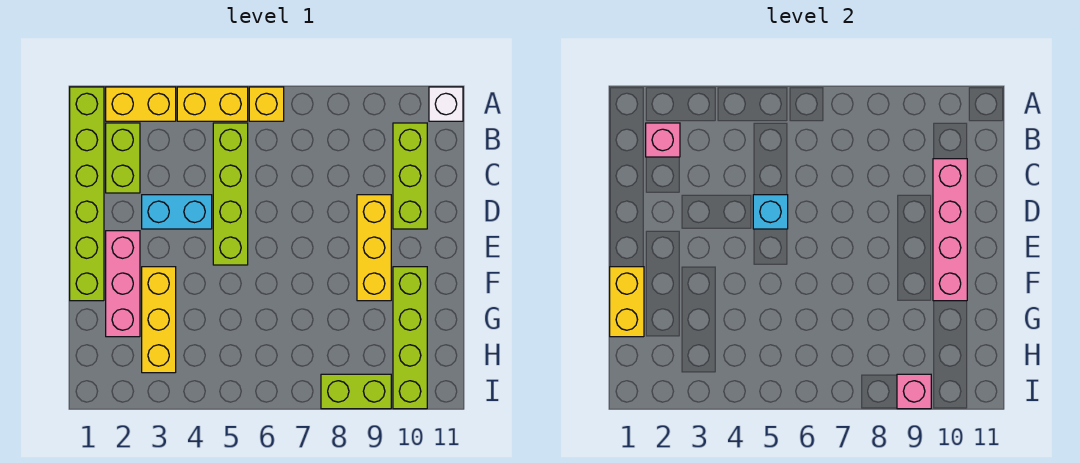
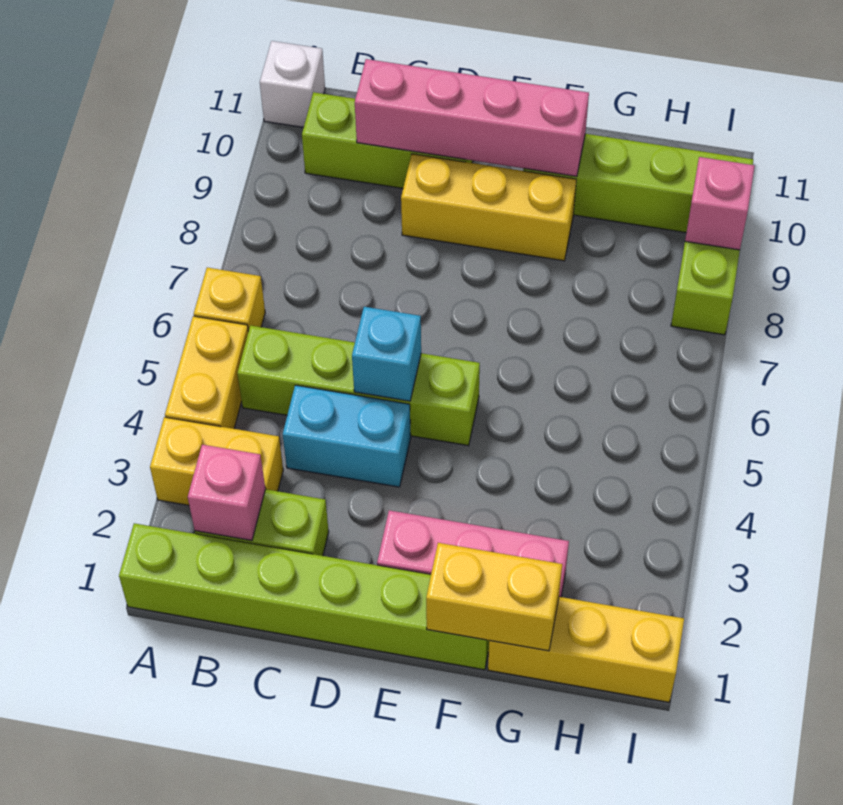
yellow brick A2:A3 level 1 -> yellow brick A3:B3 level 1
cyan brick D3:D4 level 1 -> cyan brick C4:D4 level 1
yellow brick F3:H3 level 1 -> yellow brick G1:I1 level 1

